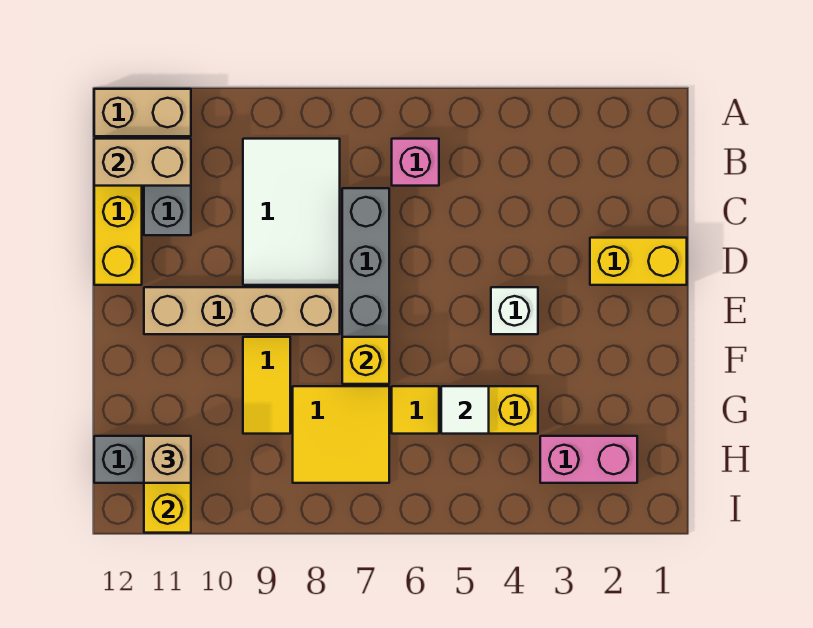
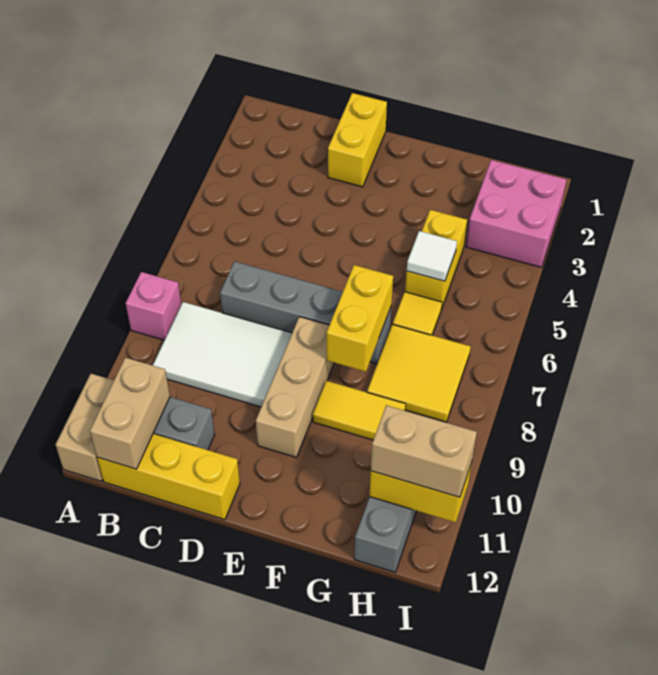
pink brick B6 level 1 -> pink brick A8 level 1
white brick E4 level 1 -> none
tan brick E8:E11 level 1 -> tan brick E8:E10 level 1
yellow brick F7 level 2 -> yellow brick F7:F8 level 2
pink brick H2:H3 level 1 -> pink brick H2:I3 level 1
tan brick H11 level 3 -> tan brick H11:I11 level 3

